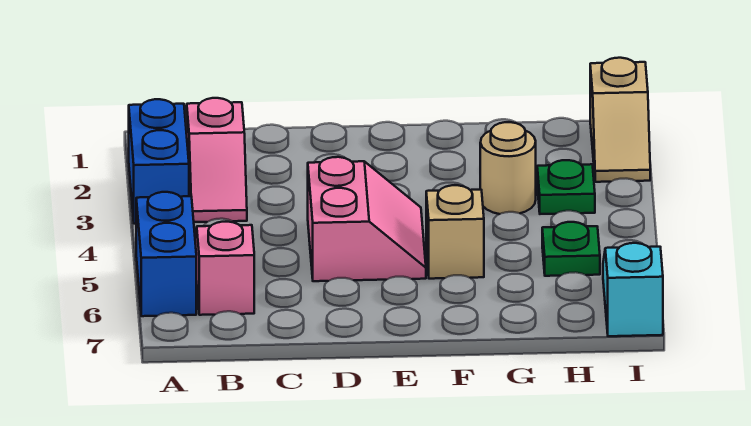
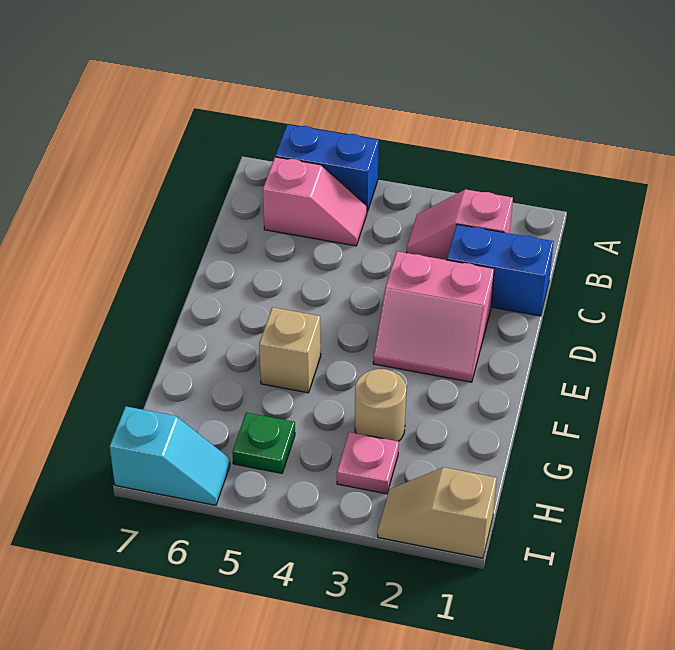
blue brick A2:A3 level 1 -> blue brick C1:C2 level 1
pink slope D4:E5 level 1 top D -> pink slope D2:E3 level 1 top D
green plate H3 level 1 -> pink plate H3 level 1

